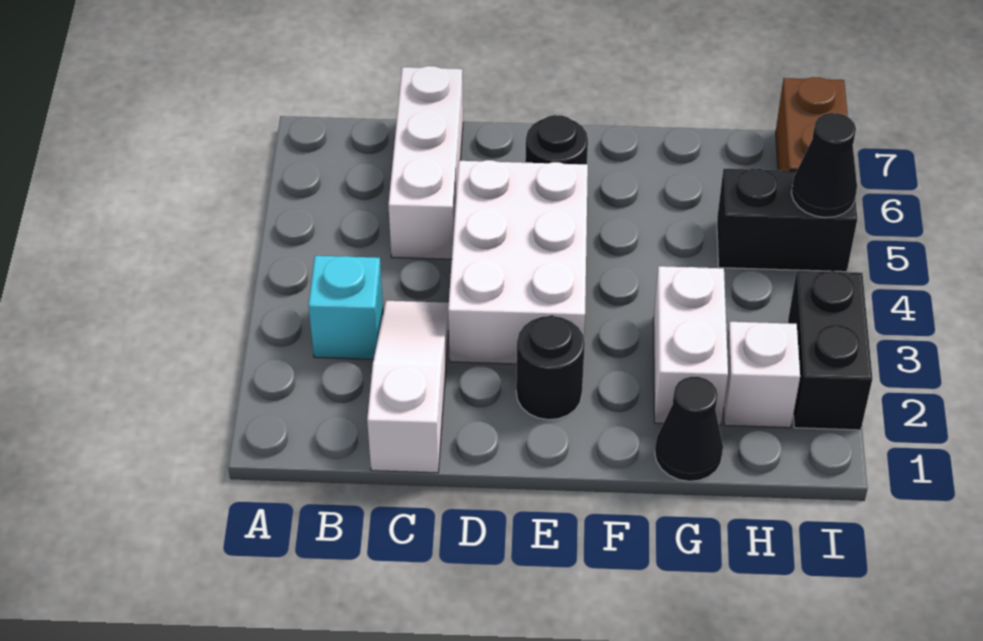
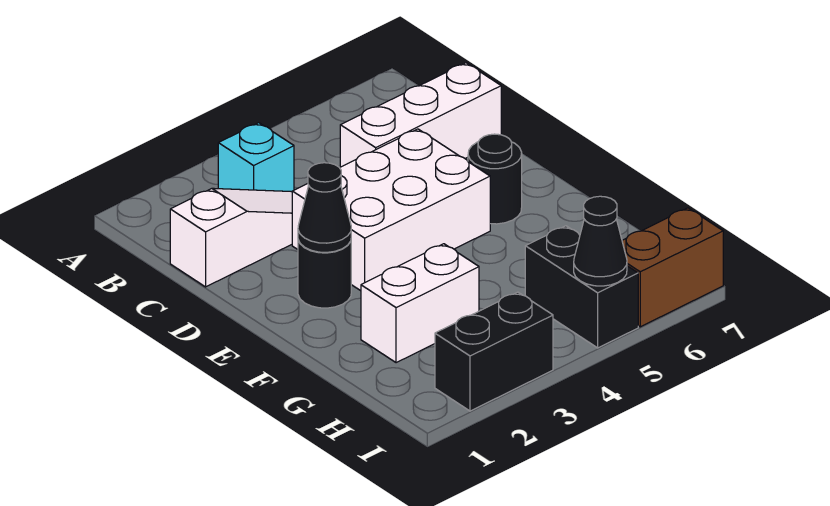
black cone G1 level 1 -> black cone E2 level 2
white brick H2 level 1 -> none

